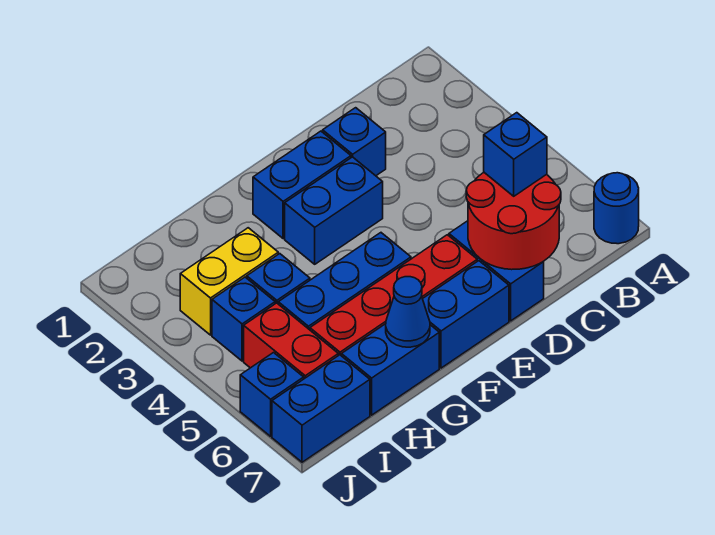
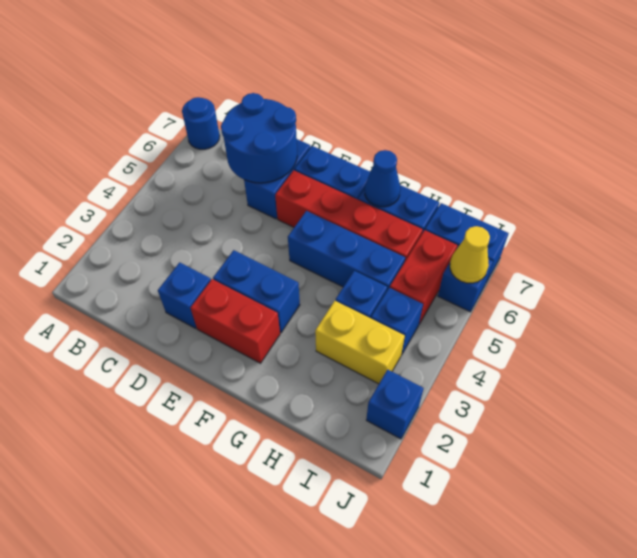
red round brick C6:D7 level 2 -> blue round brick C6:D7 level 2
blue brick C6 level 3 -> blue brick J2 level 1
blue brick E2:F2 level 1 -> red brick E2:F2 level 1
none -> yellow cone J6 level 2

